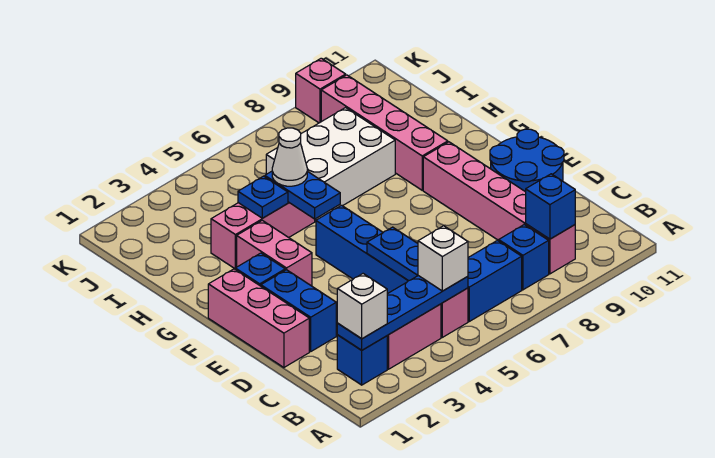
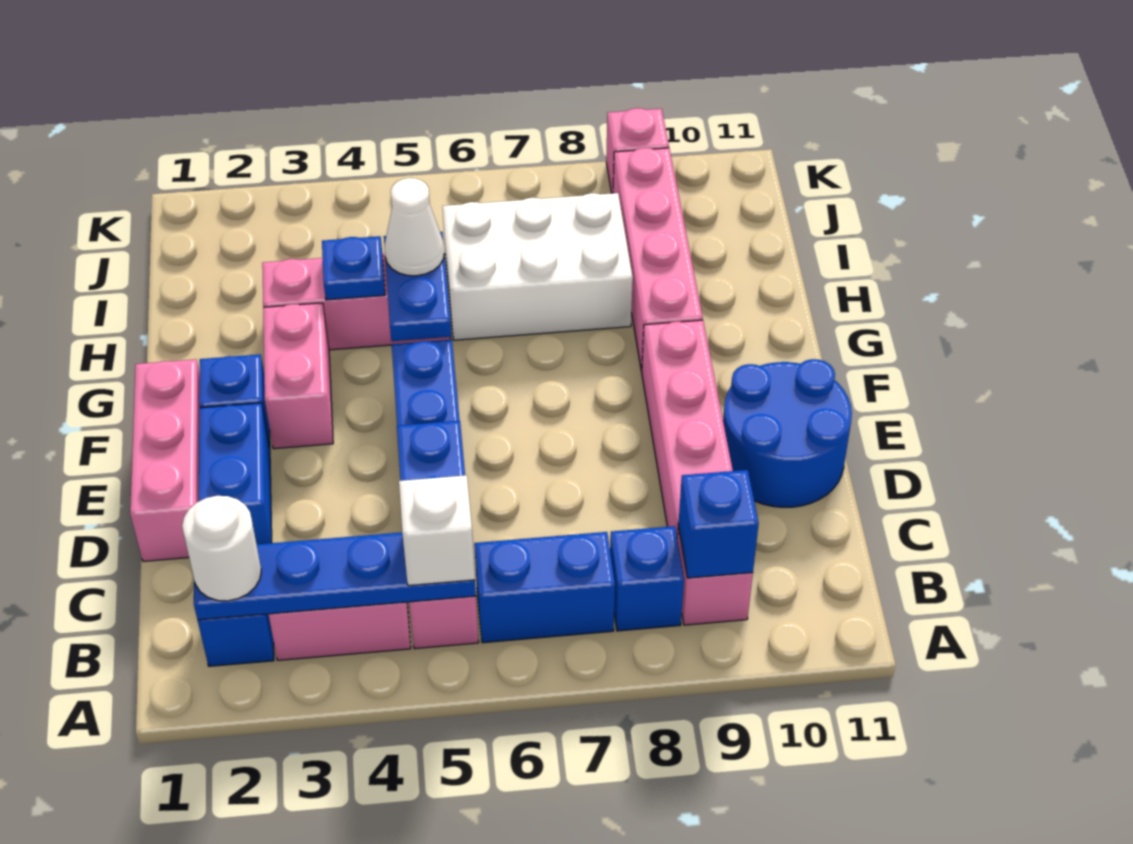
white brick B2 level 3 -> white round brick B2 level 3

